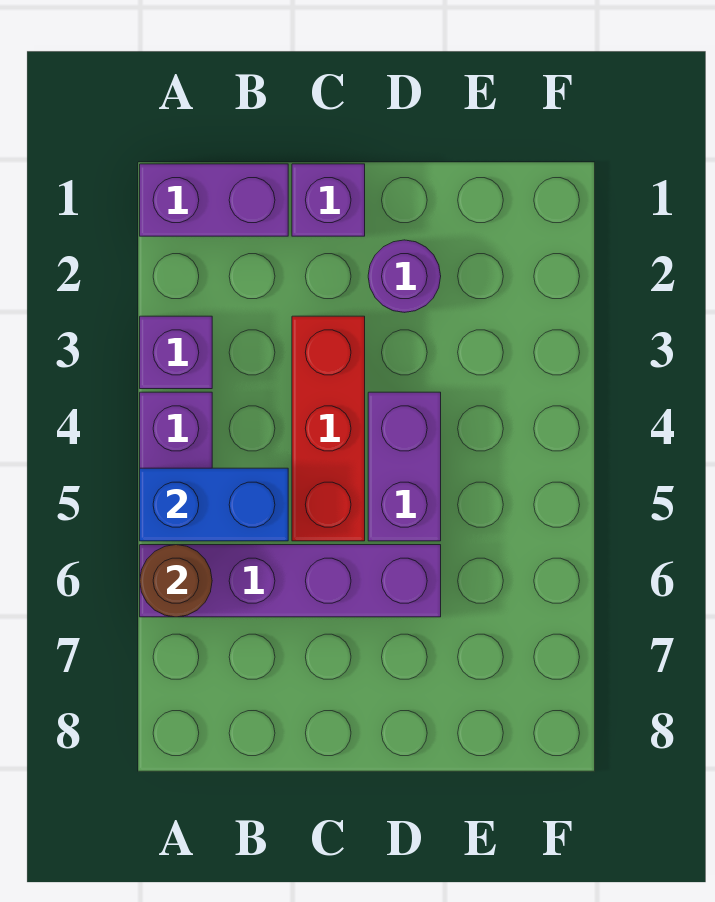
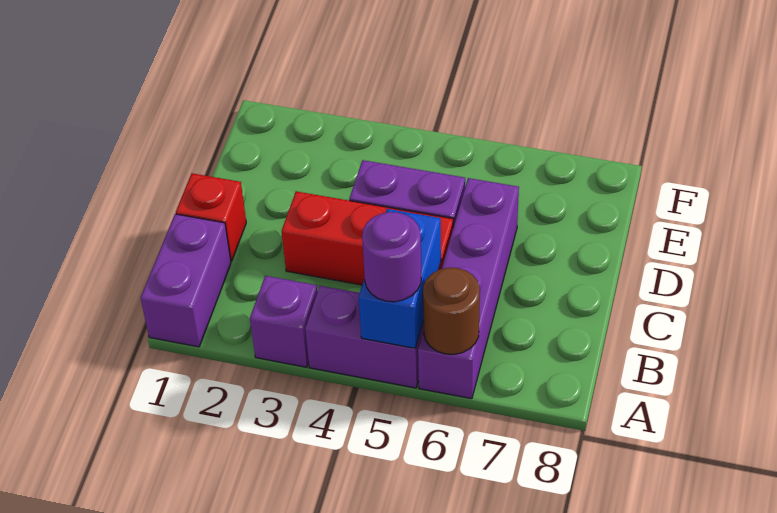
purple brick C1 level 1 -> red brick C1 level 1
purple round brick D2 level 1 -> purple round brick A5 level 3

